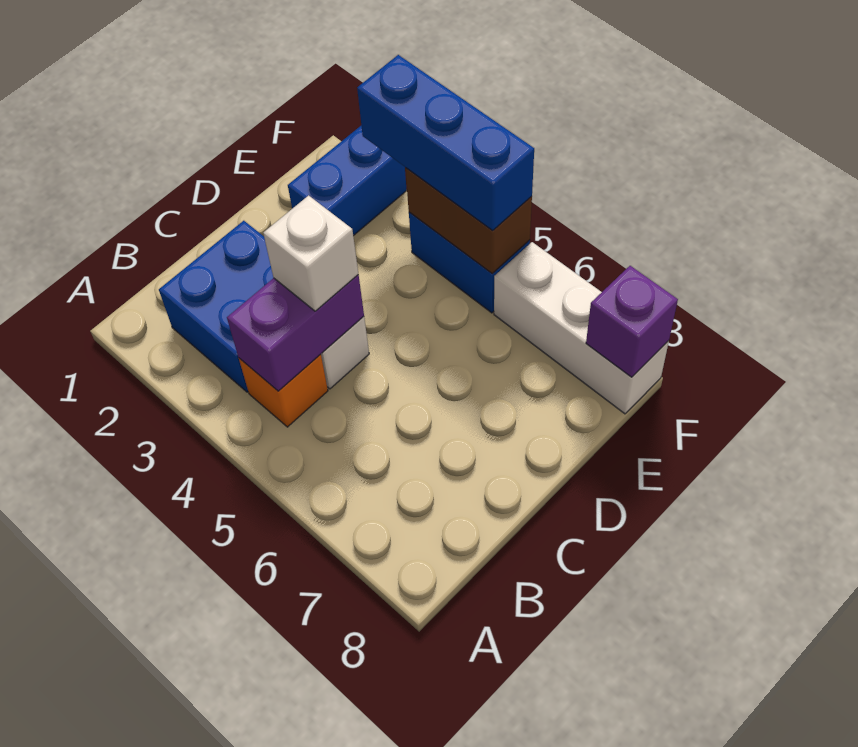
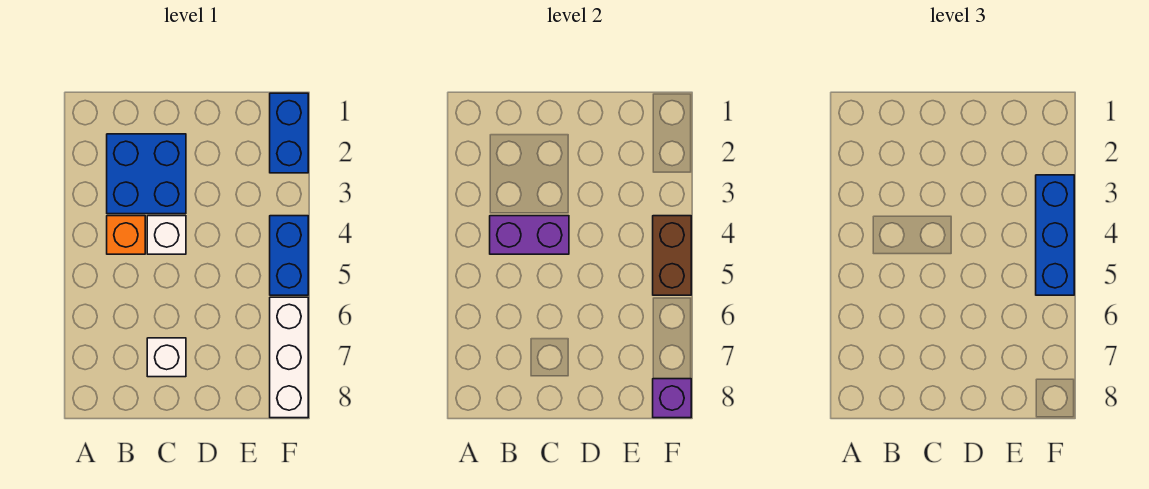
white brick C4 level 3 -> white brick C7 level 1
blue brick E2:F2 level 1 -> blue brick F1:F2 level 1

